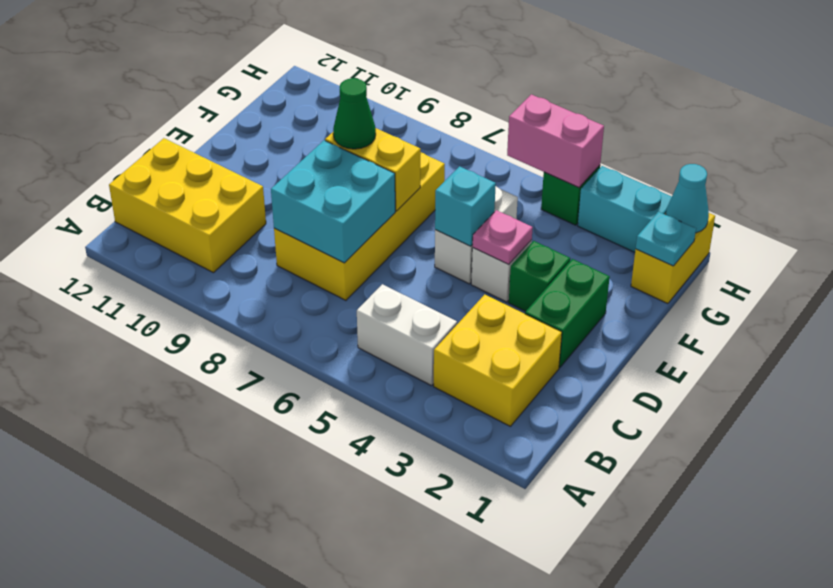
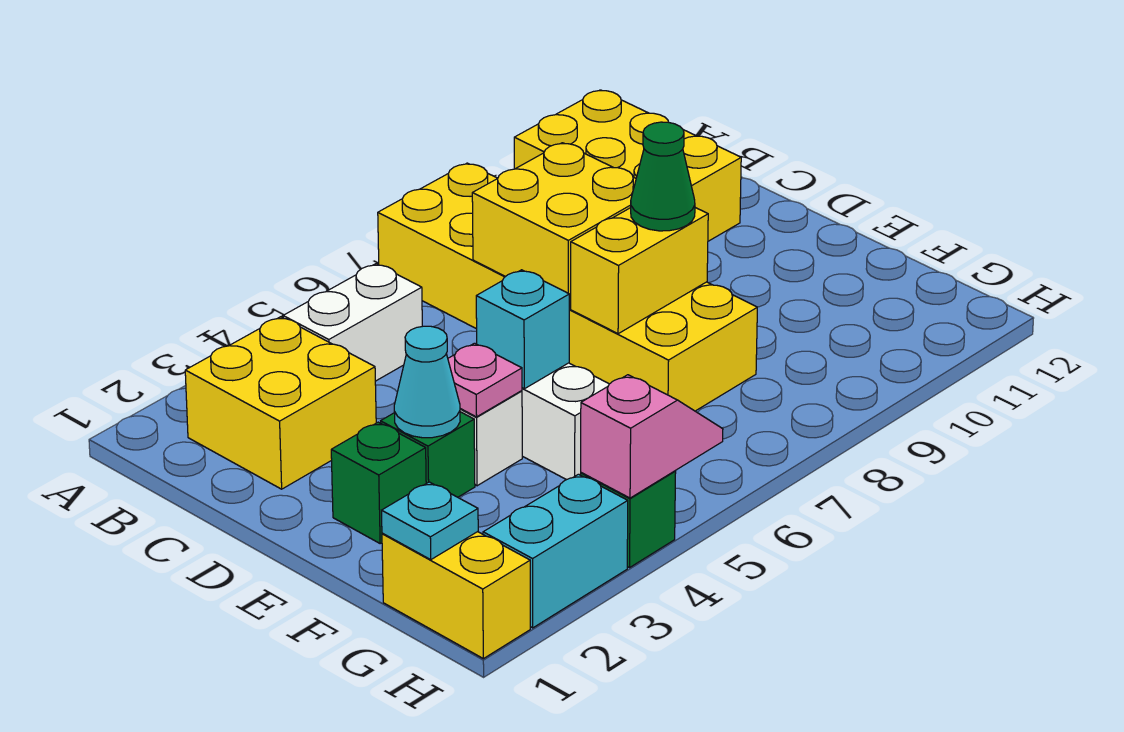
yellow brick B10:C12 level 1 -> yellow brick A10:C11 level 1
yellow brick C7:F8 level 1 -> yellow brick A7:F8 level 1
cyan brick C7:D8 level 2 -> yellow brick C7:D8 level 2
green brick D2:E2 level 1 -> green brick E2 level 1
cyan cone H1 level 2 -> cyan cone E3 level 2
pink brick H4:H5 level 2 -> pink slope H4:H5 level 2 top 4

